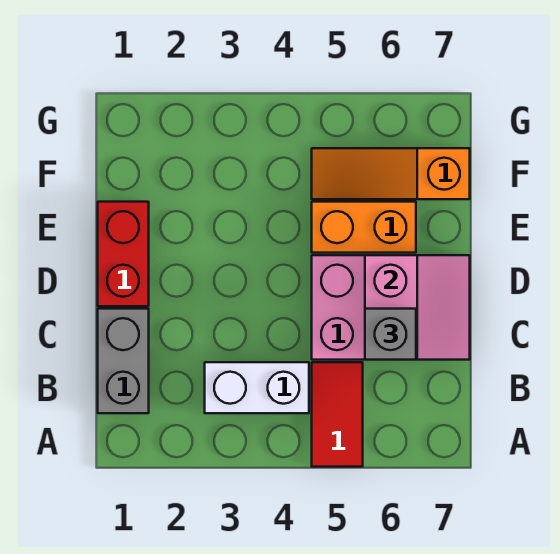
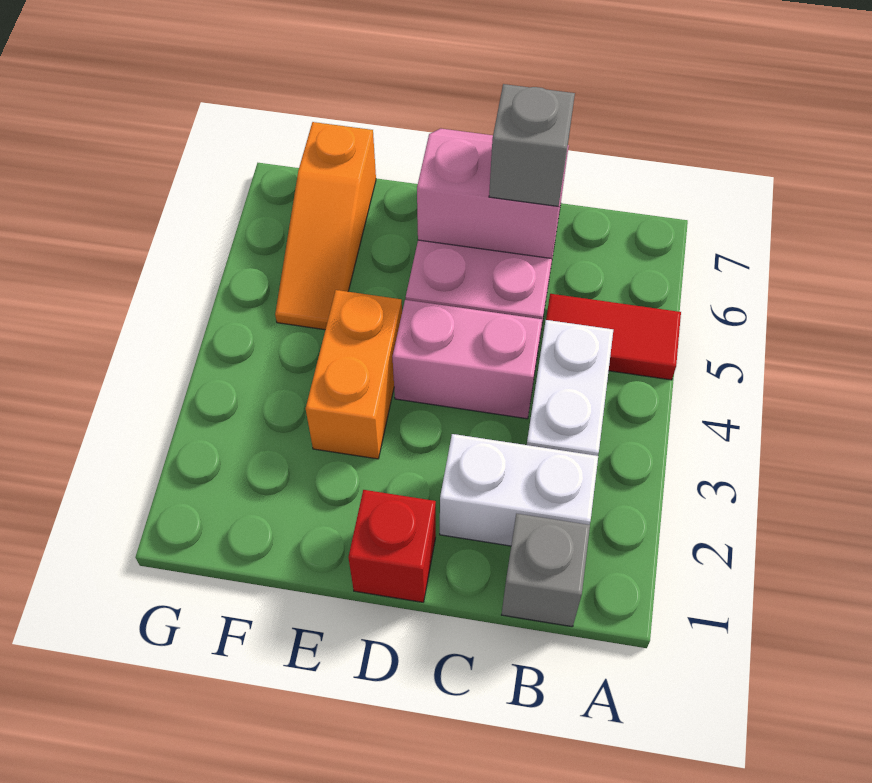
grey brick B1:C1 level 1 -> grey brick B1 level 1
none -> white brick B2:C2 level 1
none -> pink brick C4:D4 level 1
red brick D1:E1 level 1 -> red brick D1 level 1
orange brick E5:E6 level 1 -> orange brick E3:E4 level 1

